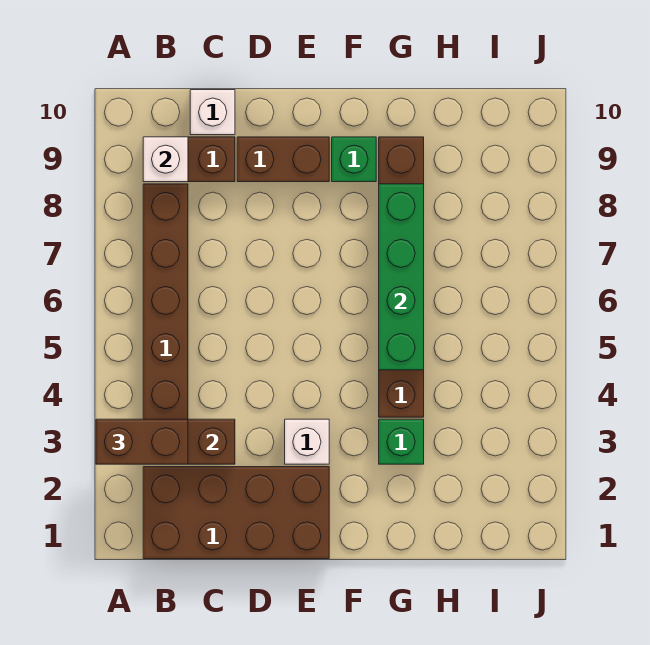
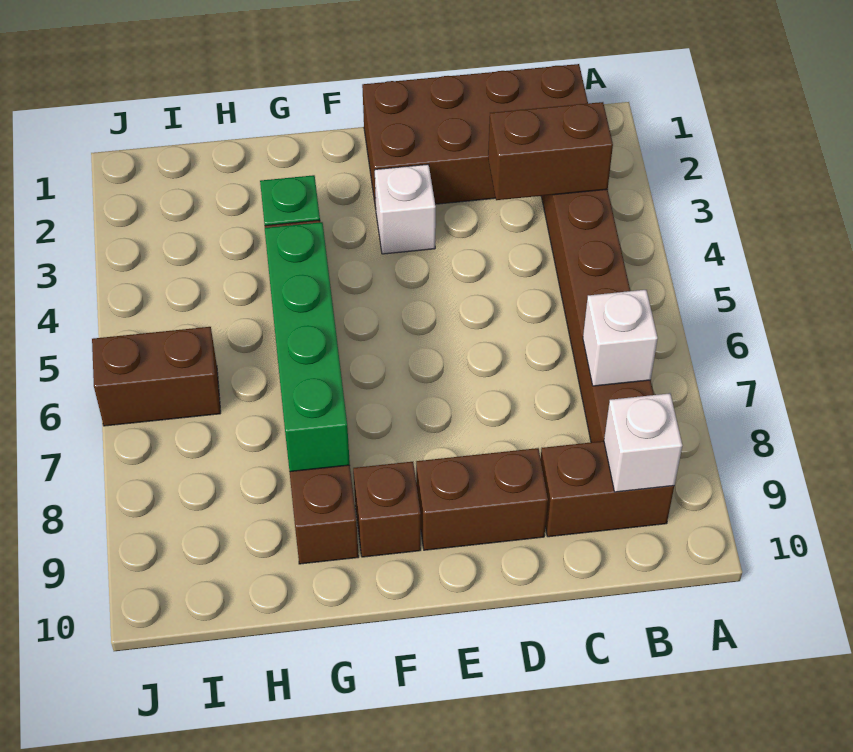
brown brick A3:B3 level 3 -> brown brick I6:J6 level 1
white brick C10 level 1 -> white brick B7 level 2
green brick F9 level 1 -> brown brick F9 level 1

